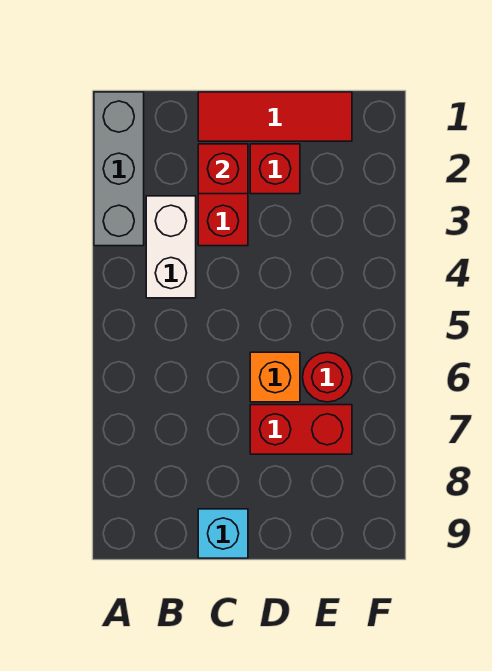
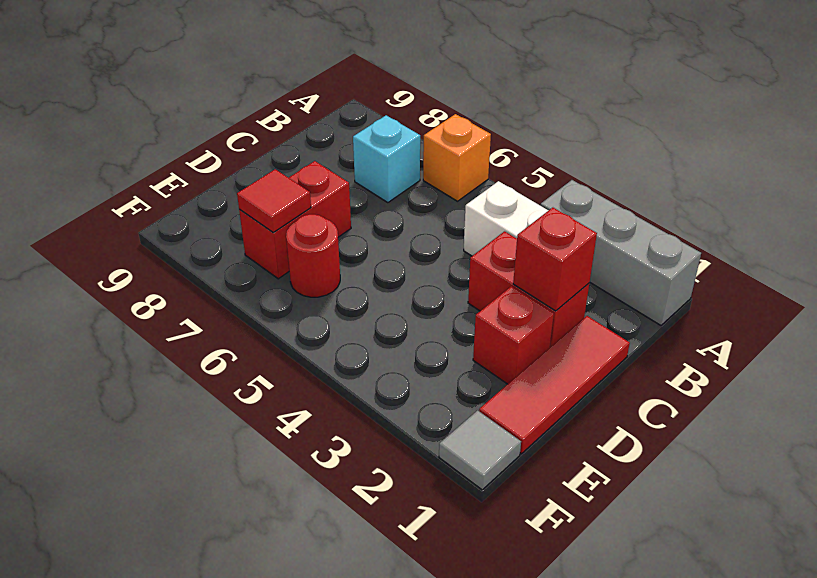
cyan brick C9 level 1 -> cyan brick B7 level 1
orange brick D6 level 1 -> orange brick A6 level 1
none -> red tile E7 level 2
none -> grey tile F1 level 1

